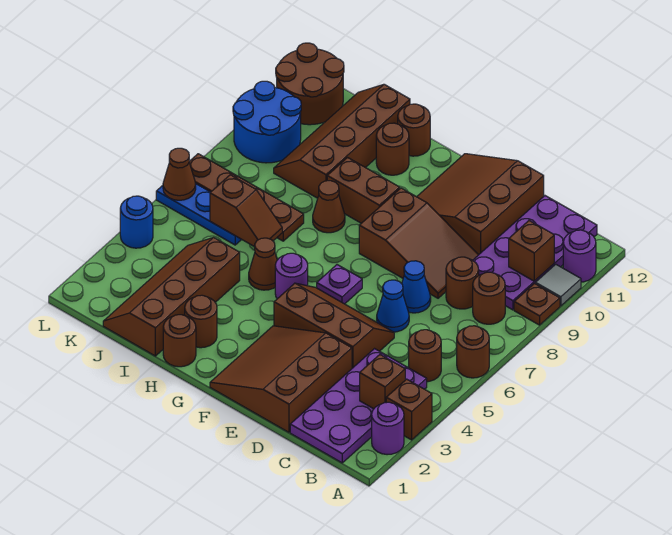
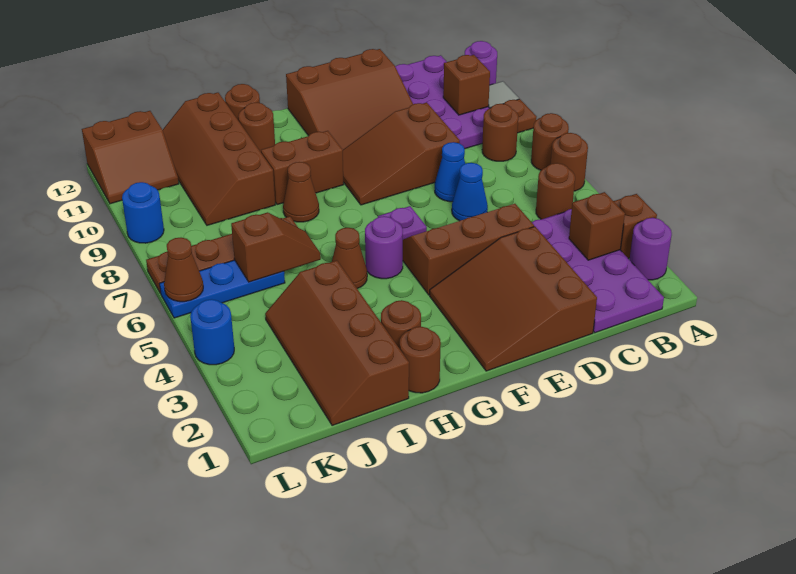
brown round brick C8 level 1 -> brown round brick A7 level 1
brown slope D8:F9 level 1 top F -> brown slope D8:F9 level 1 top D
brown slope D10:F12 level 1 top D -> brown slope D10:F12 level 1 top 12
blue round brick K9:L10 level 1 -> blue round brick L9 level 1
brown round brick K11:L12 level 1 -> brown slope K11:L12 level 1 top 12

